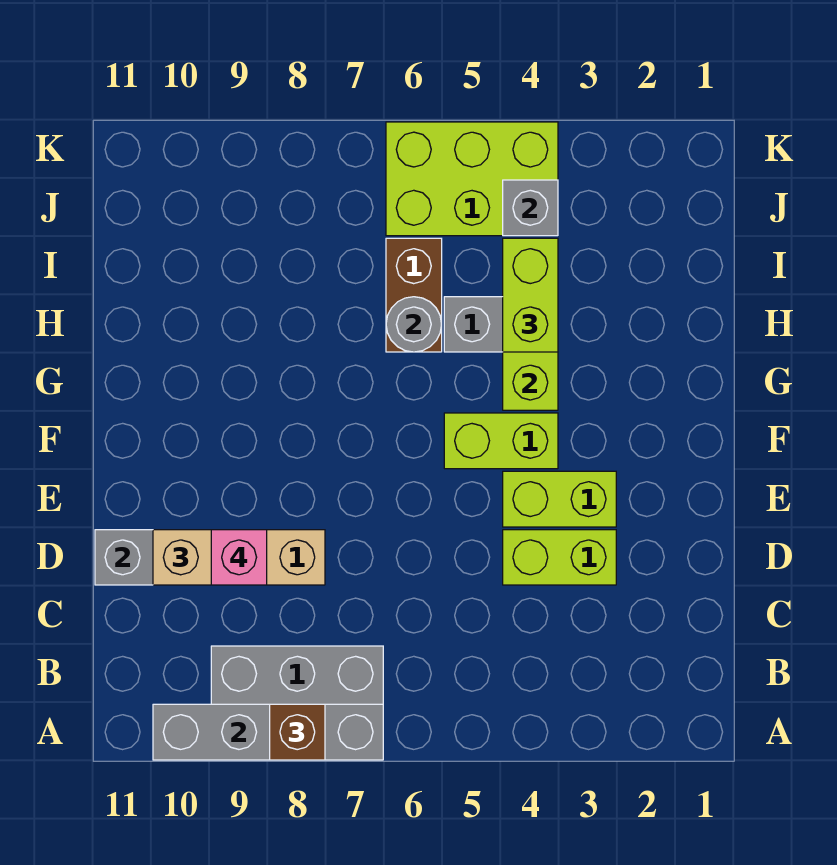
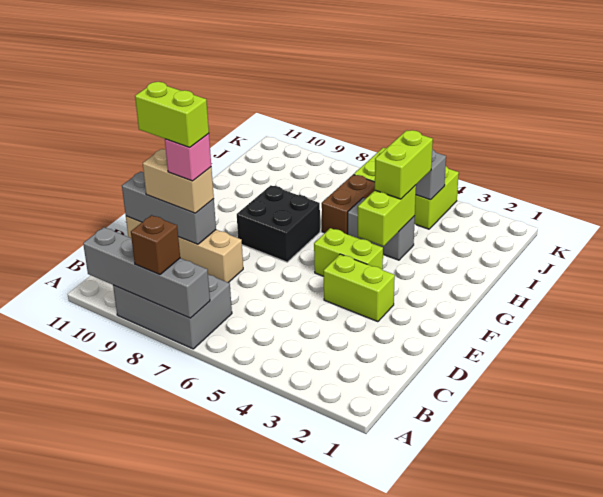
lime brick D3:D4 level 1 -> lime brick D9:D10 level 5
none -> black brick F7:G8 level 1
grey round brick H6 level 2 -> none

